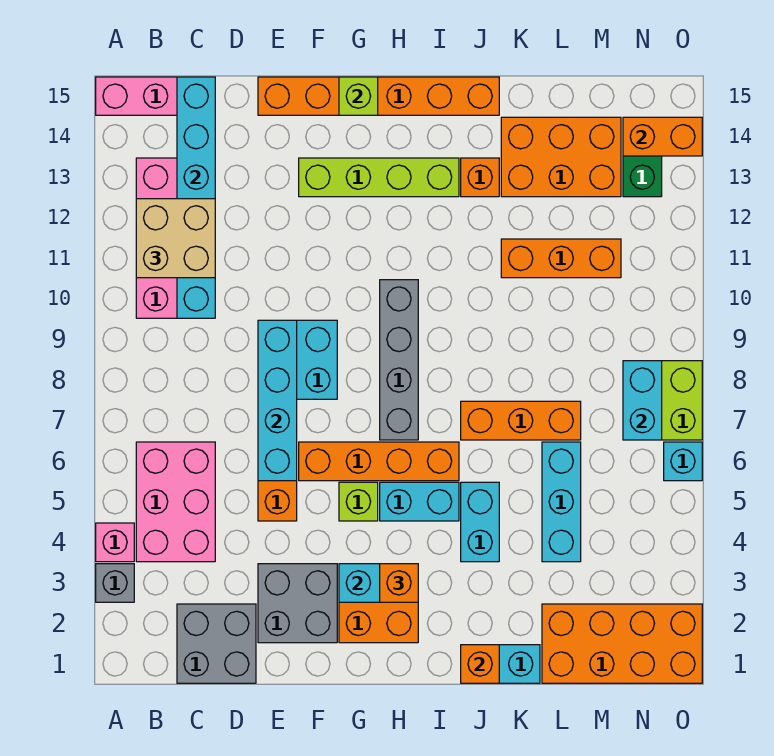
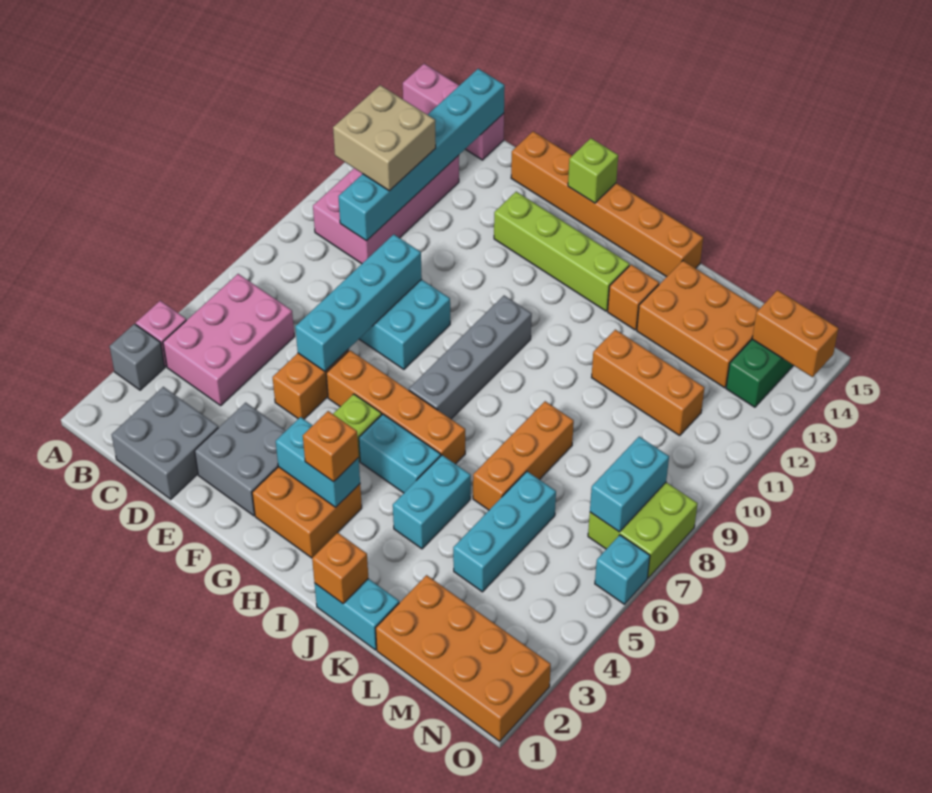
orange brick J7:L7 level 1 -> orange brick K6:K8 level 1

